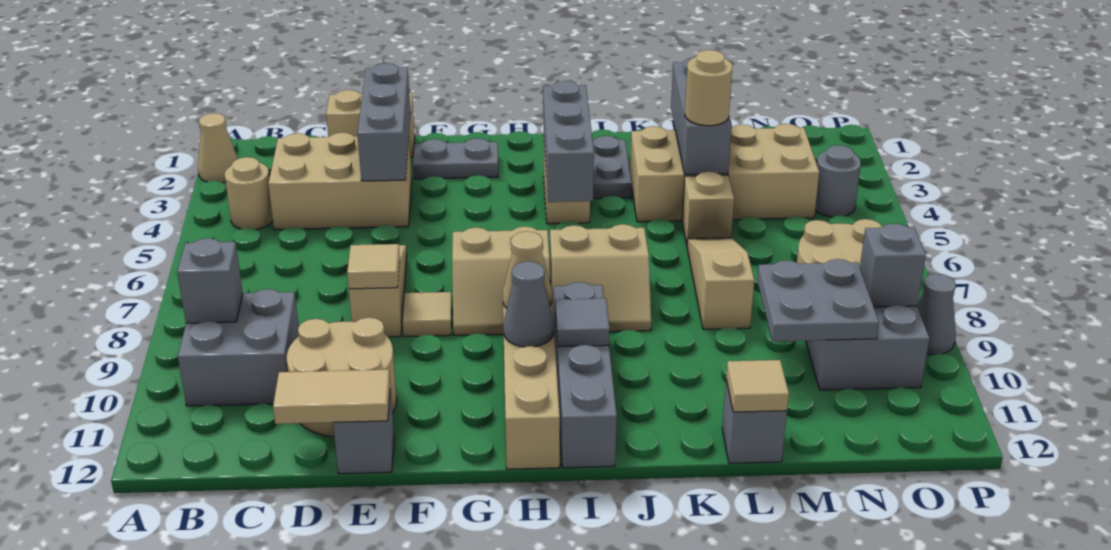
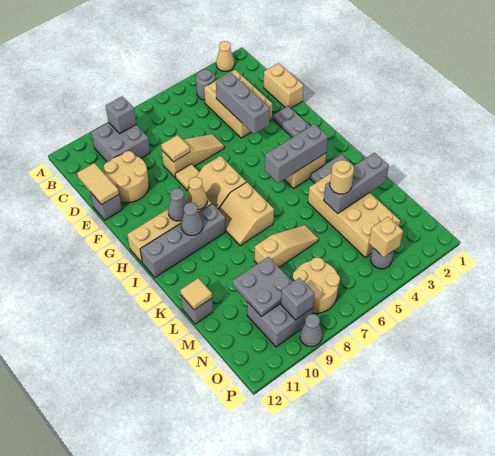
tan round brick B4 level 1 -> grey round brick B4 level 1
grey brick E2:E4 level 2 -> grey brick D4:F4 level 2
grey tile I10 level 2 -> grey cone I10 level 2
tan brick L5 level 1 -> tan brick O4 level 2

